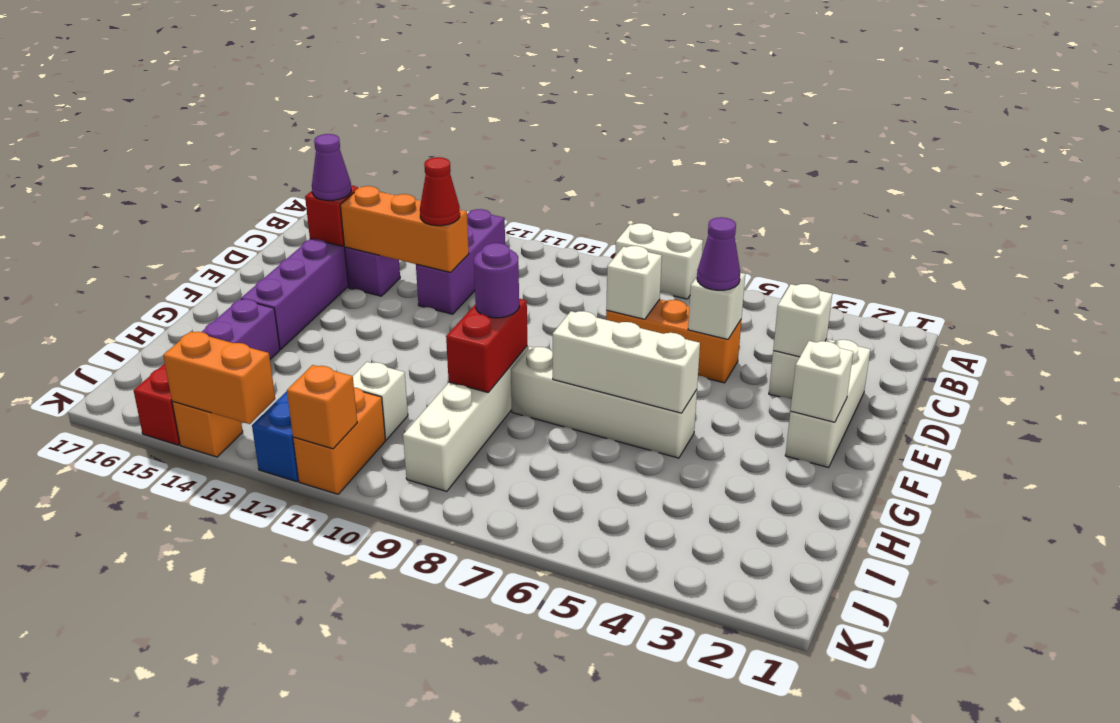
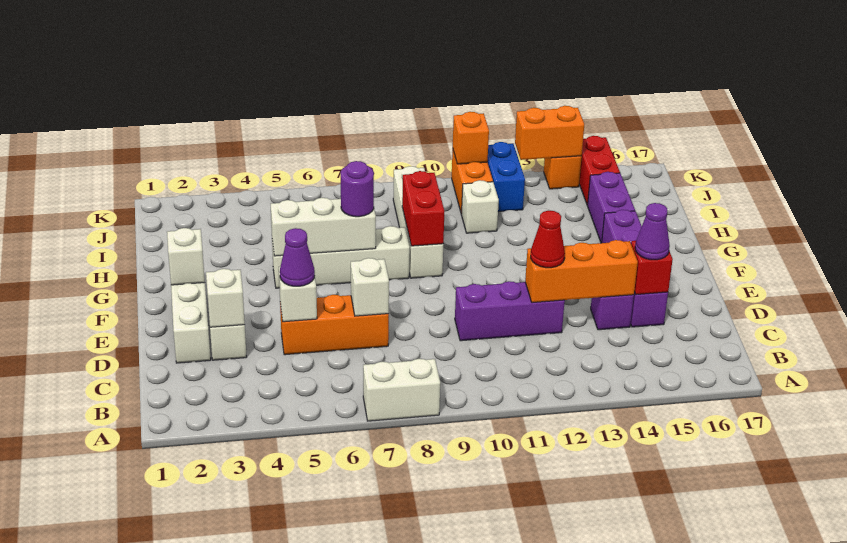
purple brick B12:D12 level 1 -> purple brick D10:D12 level 1
purple round brick G9 level 3 -> purple round brick G7 level 3

